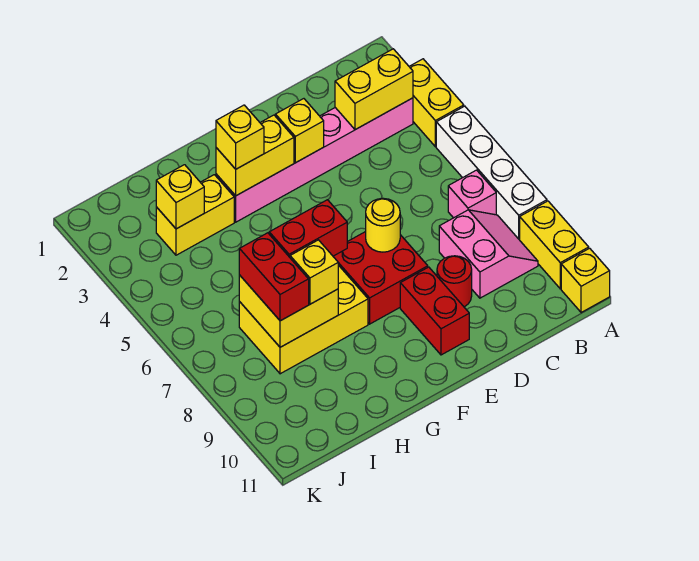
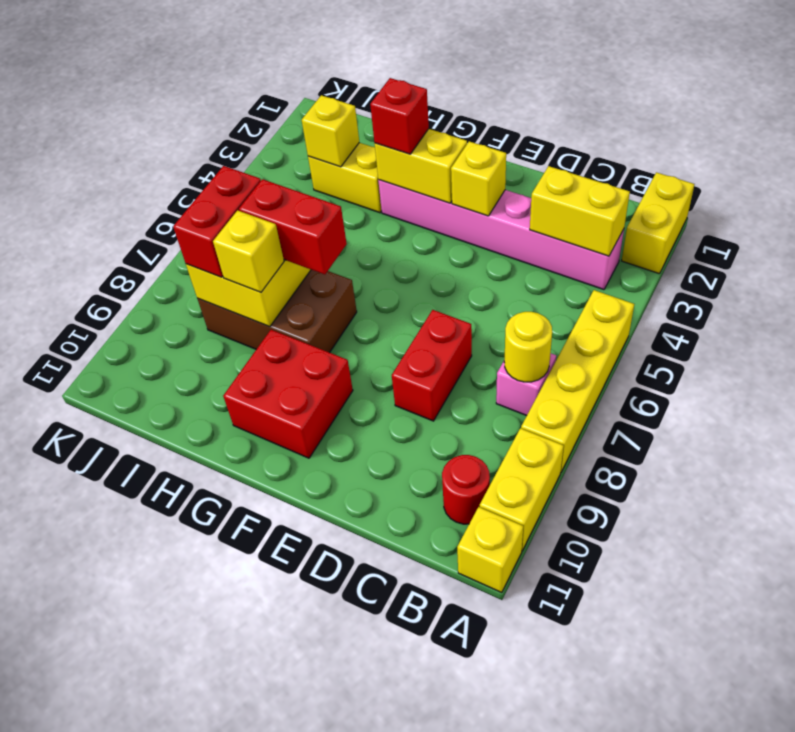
yellow brick A3:A4 level 1 -> yellow brick A1:A2 level 1
white brick A5:A8 level 1 -> yellow brick A5:A8 level 1
pink slope B8:C9 level 1 top C -> none
red round brick D9 level 1 -> red round brick B10 level 1
red brick E7:F8 level 1 -> red brick F9:G10 level 1
yellow round brick E7 level 2 -> yellow round brick B7 level 2
red brick E9:E10 level 1 -> red brick D7:D8 level 1
yellow brick G3 level 3 -> red brick G3 level 3
yellow brick G7:I8 level 1 -> brown brick G7:I8 level 1

